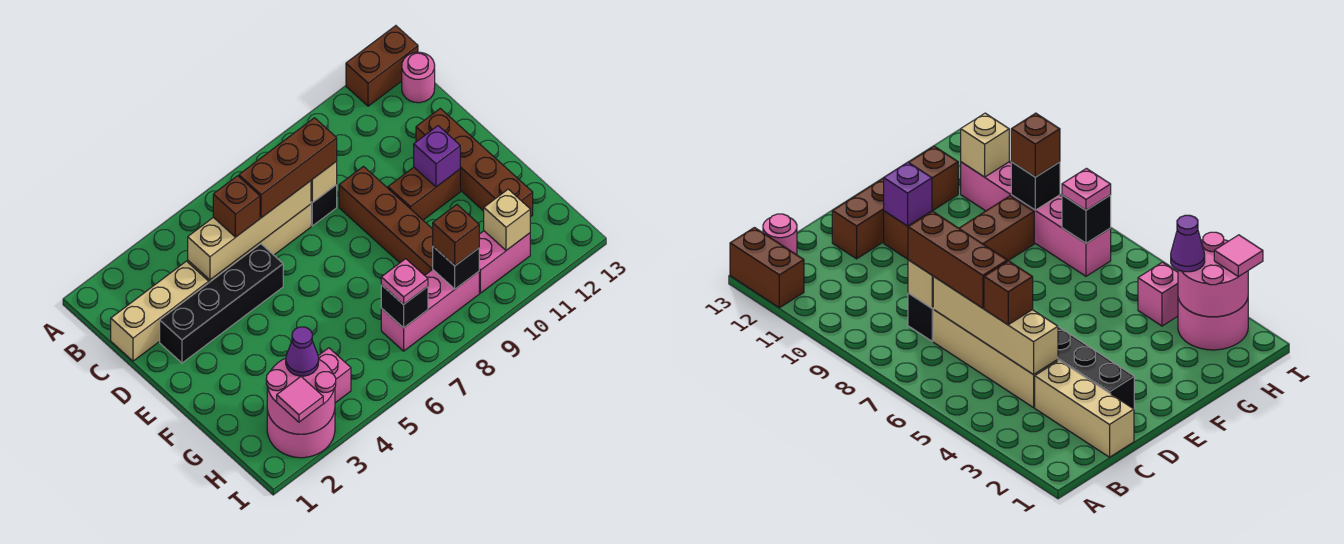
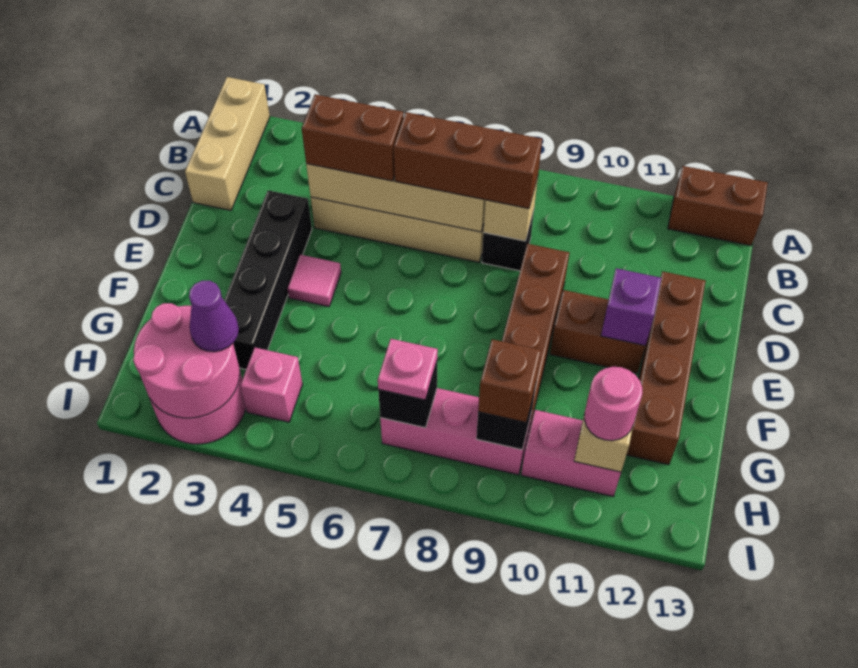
pink round brick B13 level 1 -> pink round brick H11 level 3
tan brick C1:C3 level 1 -> tan brick A1:C1 level 1
brown brick C5 level 3 -> brown brick C4:C5 level 3
black brick D2:D5 level 1 -> black brick D3:G3 level 1
pink tile I2 level 3 -> pink tile E4 level 1

